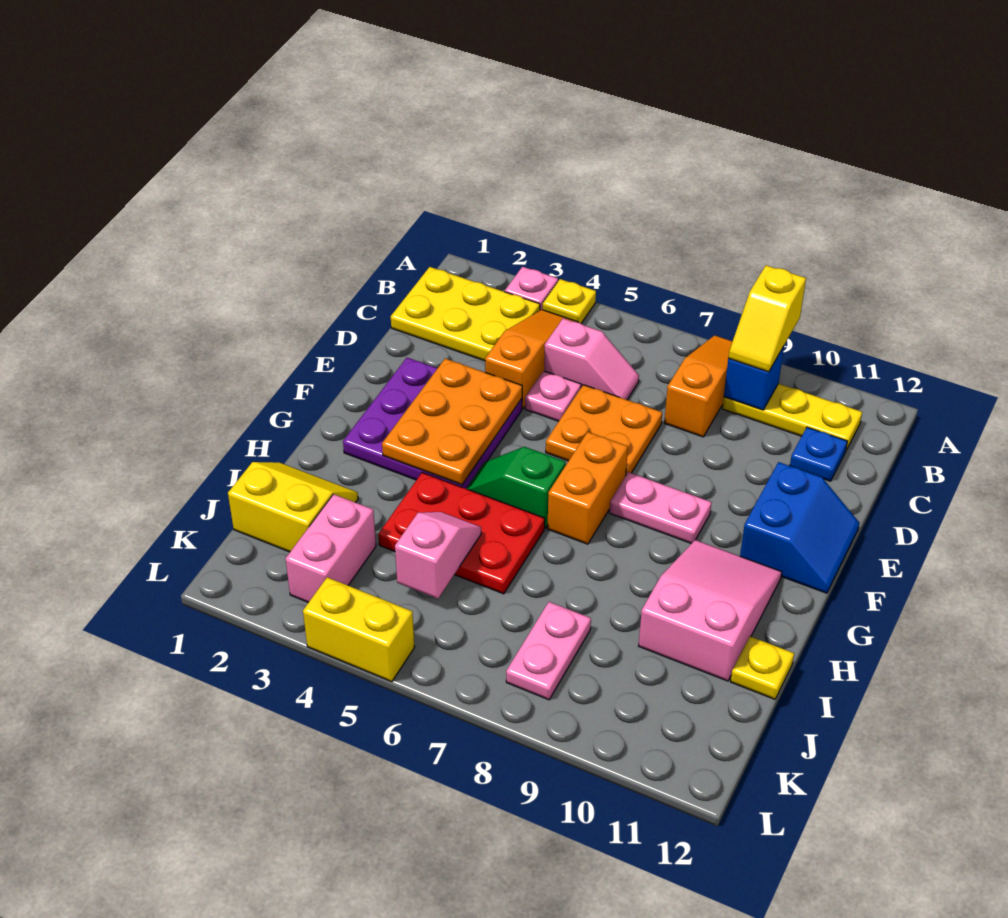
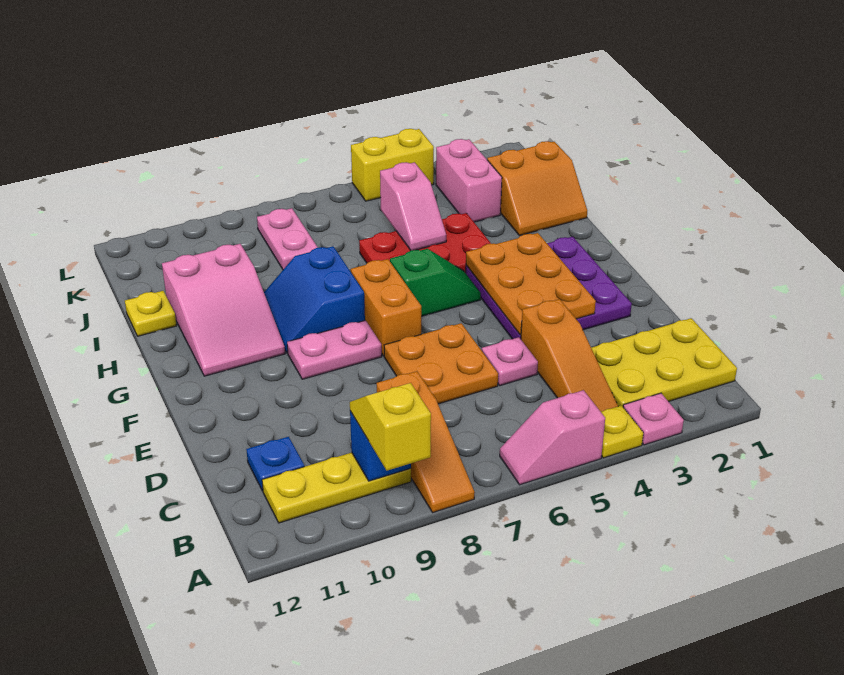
pink slope C5:C6 level 1 top 5 -> pink slope A5:A6 level 1 top 5
blue slope E11:F12 level 1 top 11 -> blue slope G8:H9 level 1 top 8
yellow slope I1:J2 level 1 top J -> orange slope I1:J2 level 1 top J

